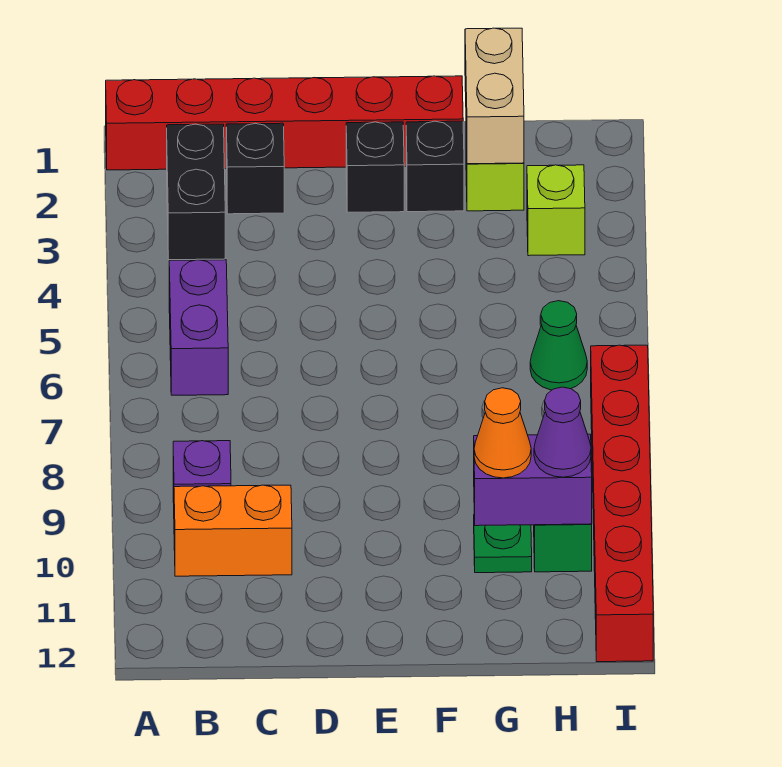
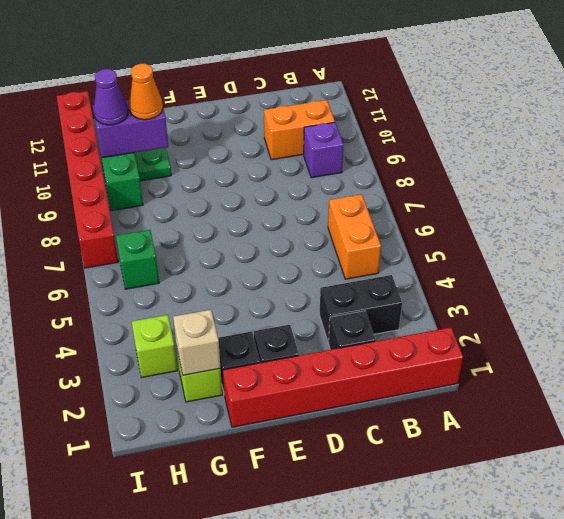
black brick B2:B3 level 1 -> black brick B3:C3 level 1
purple brick B5:B6 level 1 -> orange brick B5:B6 level 1
tan brick G1:G2 level 2 -> tan brick G2 level 2
green cone H6 level 1 -> green brick H6 level 1

